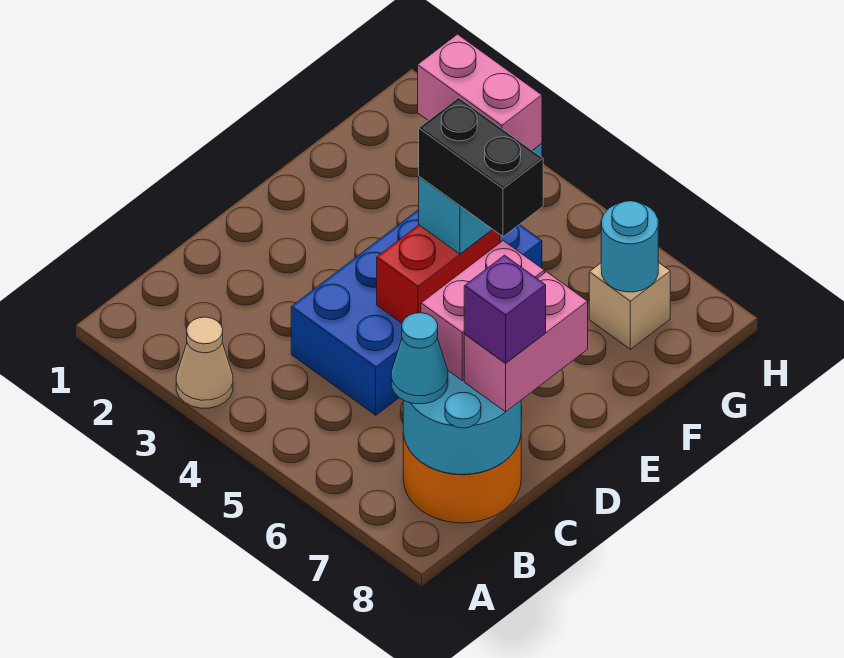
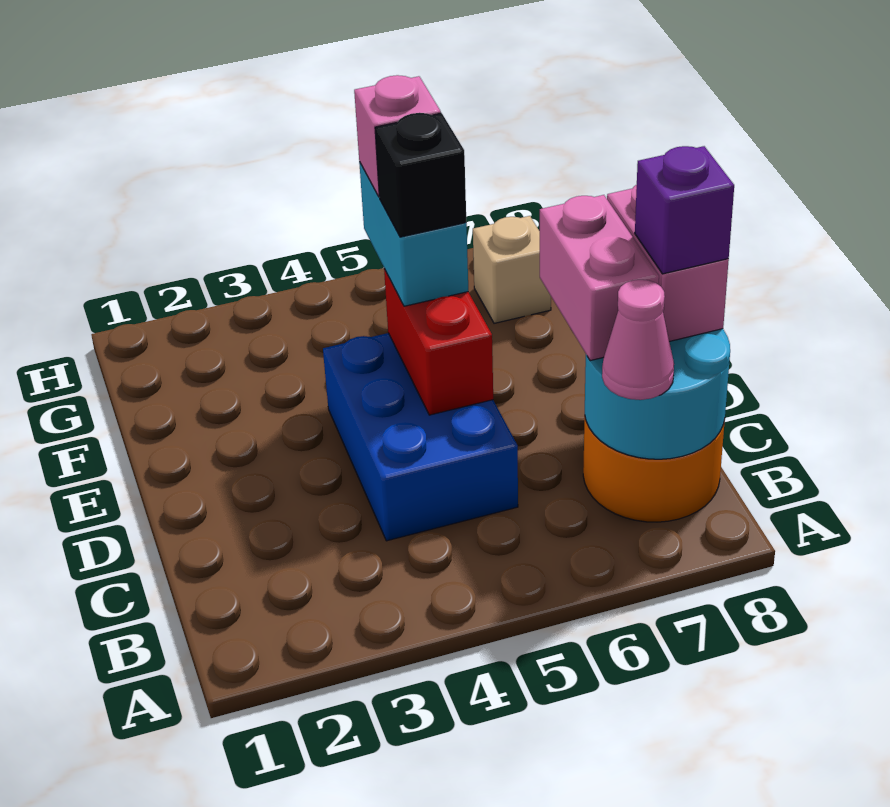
tan cone A3 level 1 -> none
cyan cone B7 level 3 -> pink cone B7 level 3
blue brick C4:F5 level 1 -> blue brick C4:E5 level 1
black brick E5:E6 level 4 -> black brick E5 level 4
pink brick F4:F5 level 4 -> pink brick F5 level 4
cyan round brick G7 level 2 -> none

